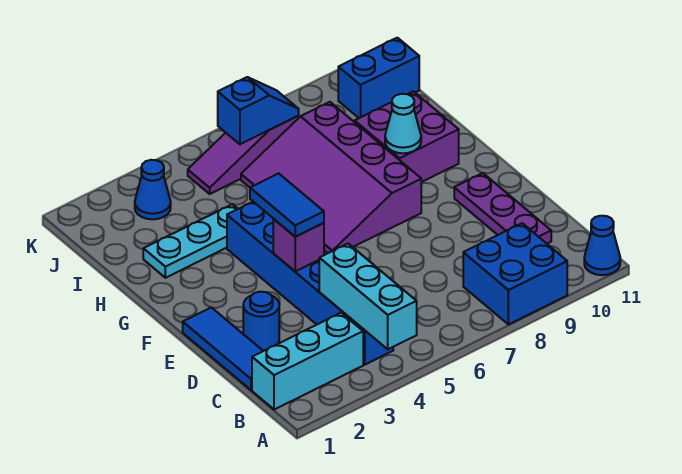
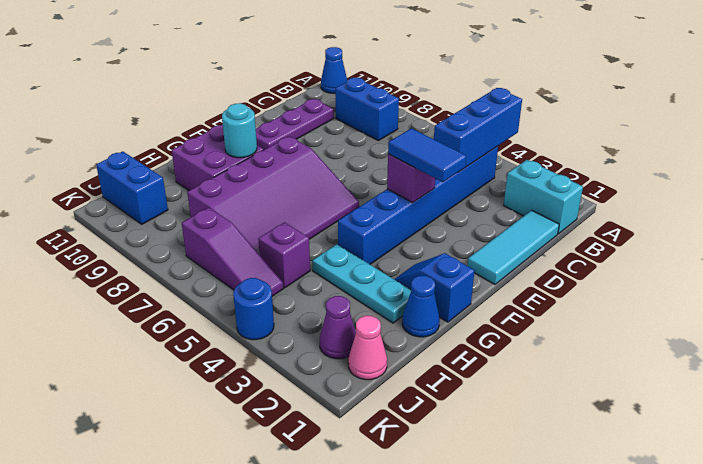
cyan brick A4:C4 level 2 -> blue brick A4:C4 level 2
blue brick A8:B9 level 1 -> blue brick B8:B9 level 1
cyan brick B1:B3 level 1 -> cyan brick B1:B2 level 1
blue tile C1:E1 level 1 -> cyan tile C1:E1 level 1
blue round brick D2 level 1 -> blue round brick K4 level 1
blue tile E4:F4 level 3 -> blue tile E3:E4 level 3
cyan cone G9 level 2 -> cyan round brick G9 level 2
none -> purple brick I5 level 1
none -> pink cone J1 level 1
none -> purple cone J2 level 1
blue cone J3 level 1 -> blue cone H1 level 1
blue slope J6:J7 level 2 top 6 -> blue slope G1:G2 level 1 top 1

